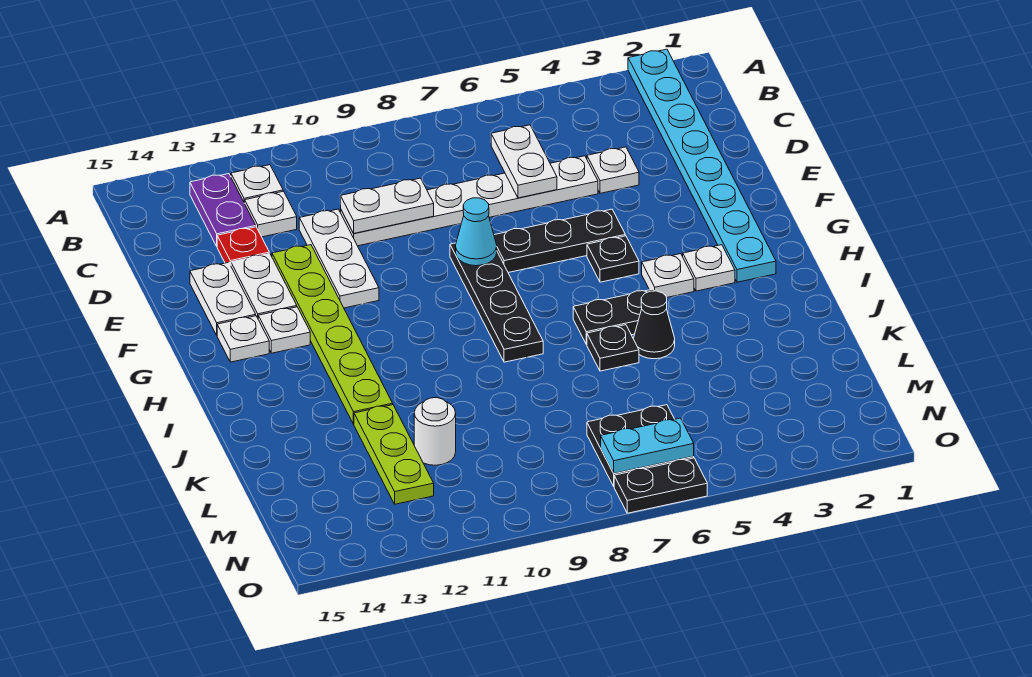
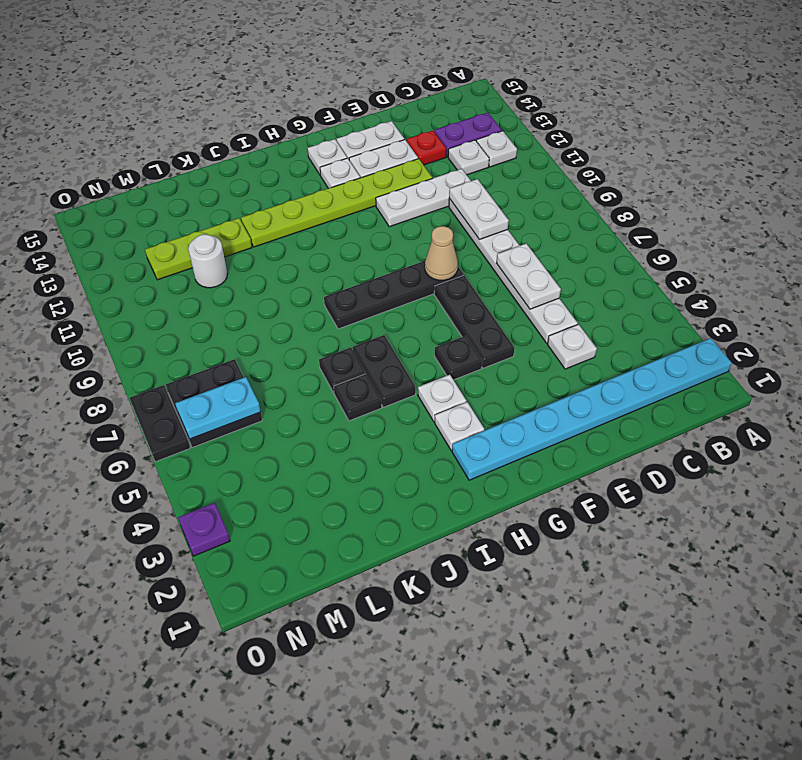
white plate C6:D6 level 2 -> white plate D6:D7 level 2
cyan cone F8 level 2 -> tan cone F8 level 2
black cone J5 level 1 -> black plate J5 level 1
cyan plate N6:N7 level 2 -> cyan plate M6:N6 level 2
none -> purple plate O3 level 1

